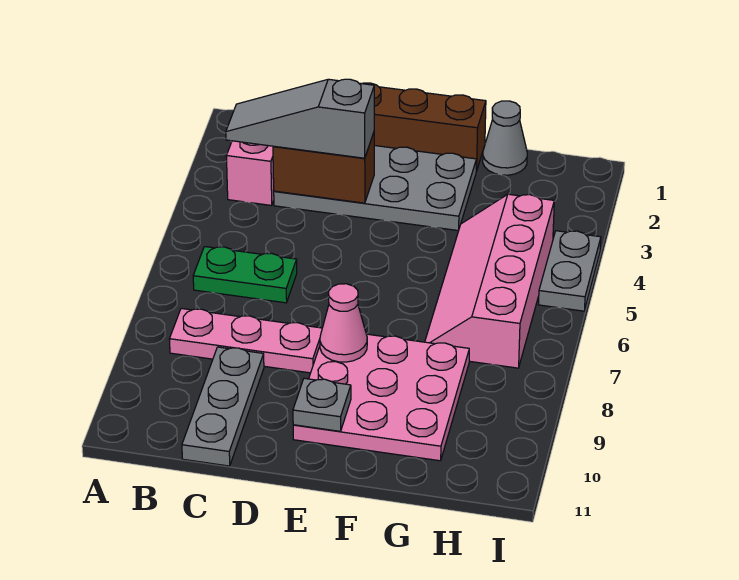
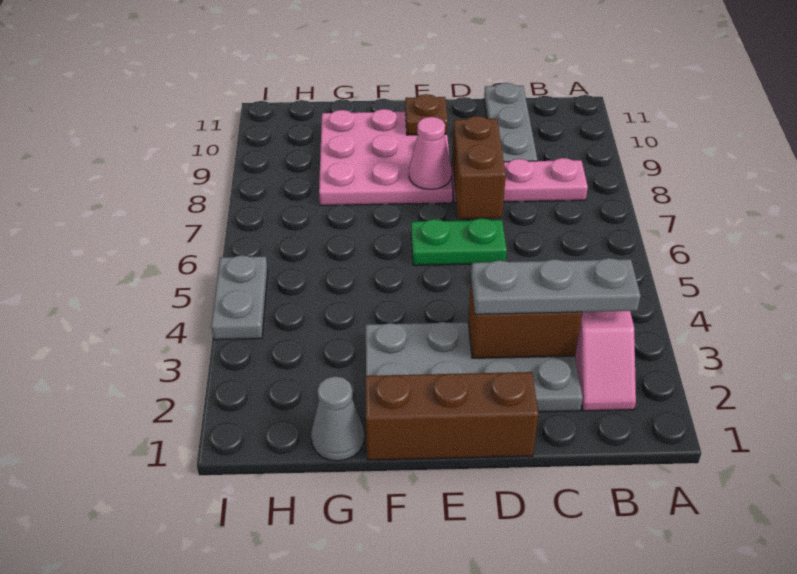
grey slope B3:D3 level 3 top D -> grey plate B3:D3 level 3
green plate B6:C6 level 1 -> green plate D6:E6 level 1
none -> brown brick D7:D8 level 2
grey plate E10 level 2 -> brown plate E10 level 2
pink slope G4:H7 level 1 top H -> none

